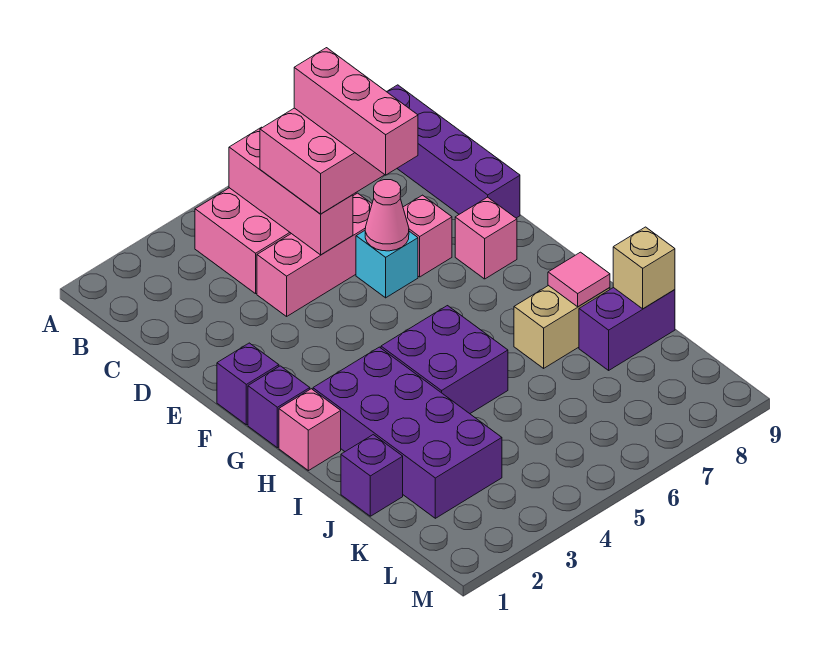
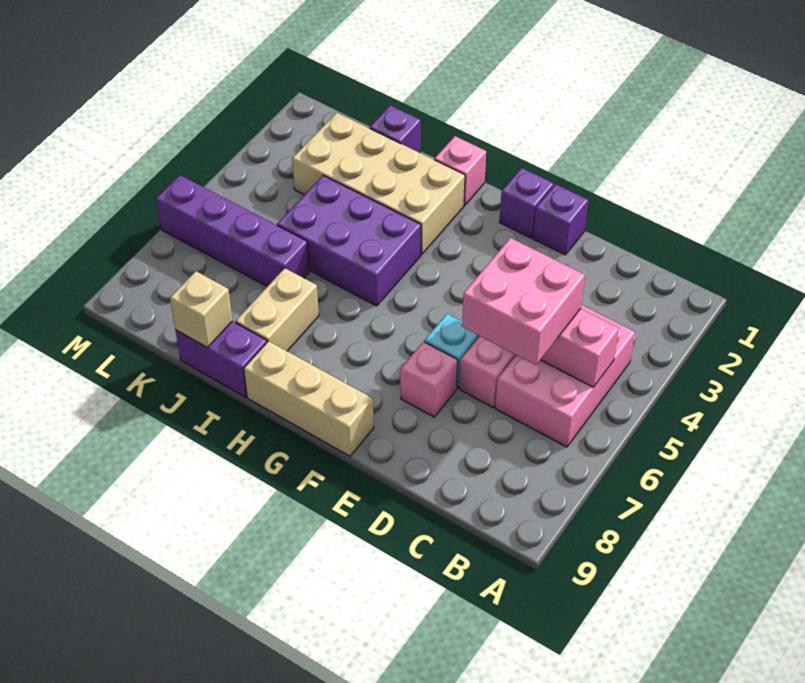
purple brick B9:E9 level 1 -> purple brick J6:M6 level 1
pink brick C6:E6 level 4 -> none
pink cone E6 level 2 -> none
pink brick F8 level 1 -> none
none -> tan brick F9:H9 level 1
purple brick G1 level 1 -> purple brick E1 level 1
purple brick H2:K3 level 1 -> tan brick H2:K3 level 1
purple brick H4:I5 level 1 -> purple brick H4:J5 level 1
pink tile I8 level 2 -> none
purple brick J8:J9 level 1 -> purple brick I9:J9 level 1

